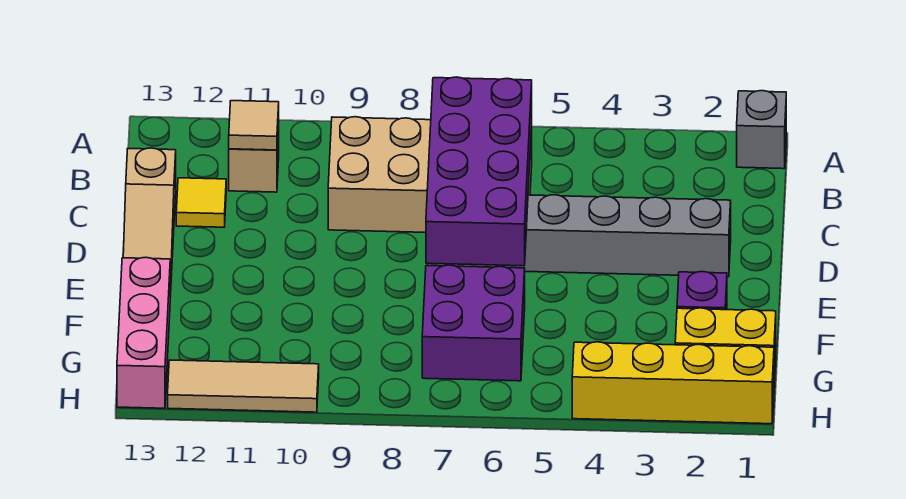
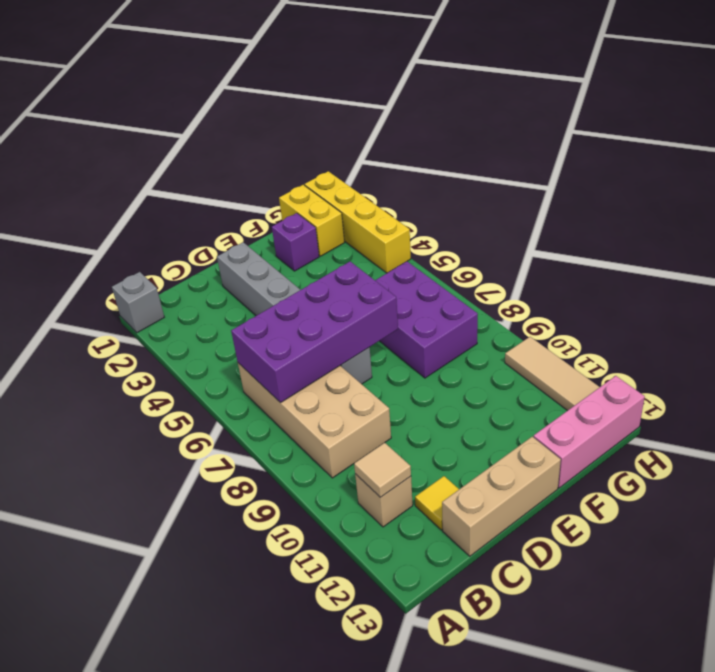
tan slope C13:E13 level 1 top C -> tan brick C13:E13 level 1
purple brick F6:G7 level 1 -> purple brick F6:G8 level 1

